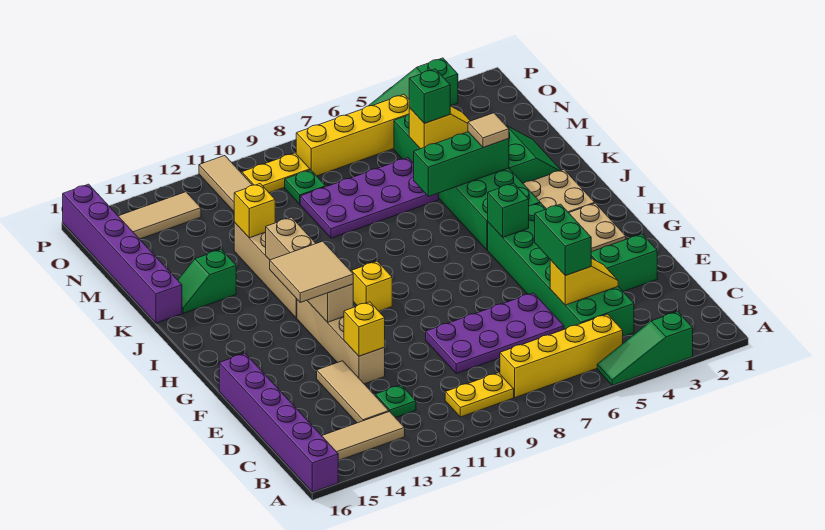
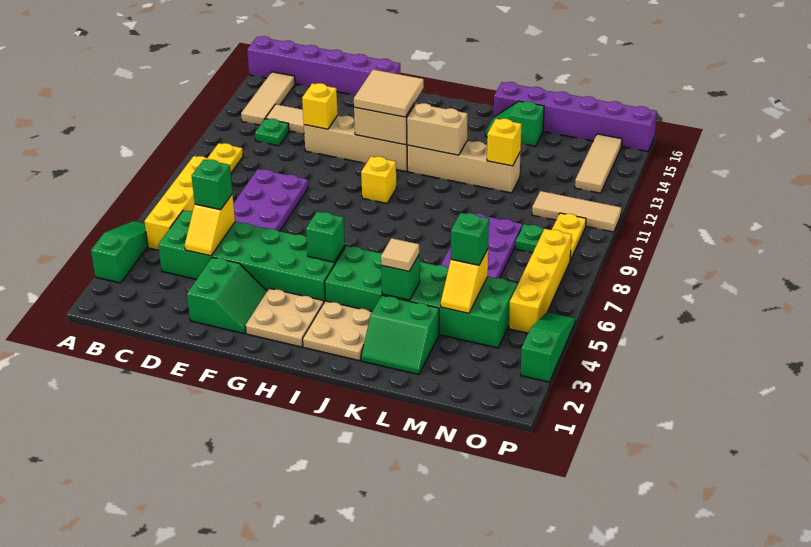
green brick D5:E5 level 3 -> green brick D5 level 3
green brick K4:K6 level 2 -> green brick K4 level 2
green slope K14:K15 level 1 top 14 -> green slope K15:L15 level 1 top L

